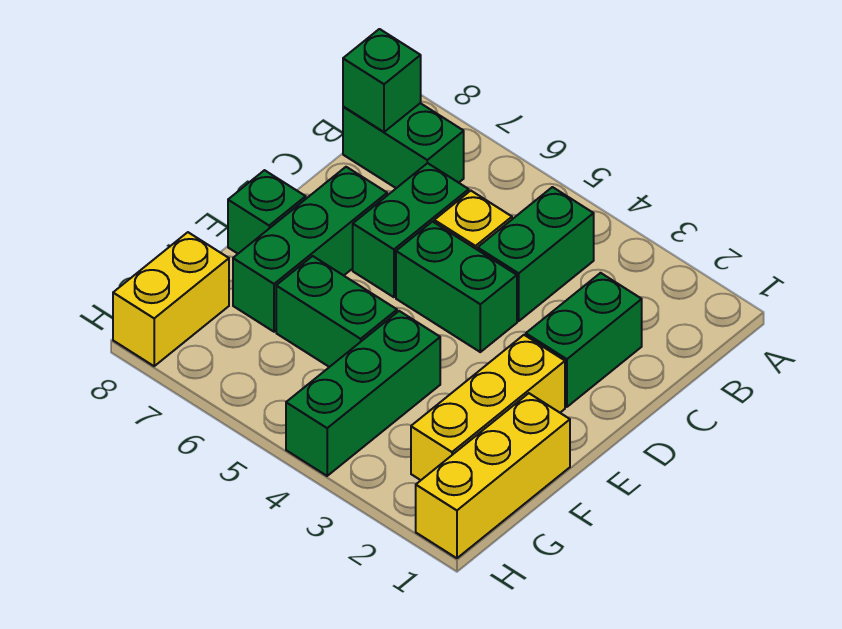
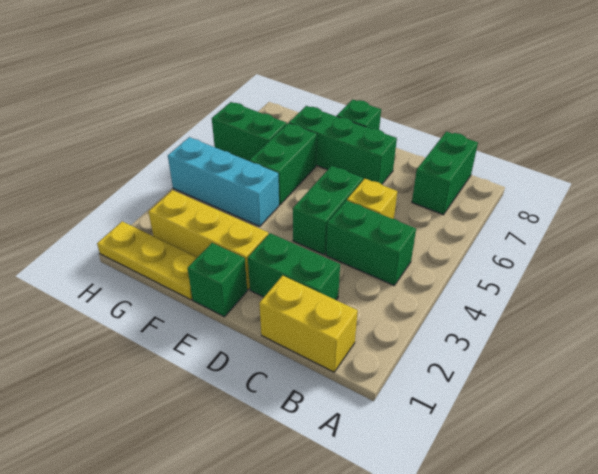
green brick B8 level 2 -> green brick E1 level 1
green brick C6:D6 level 1 -> green brick G6:H6 level 1
yellow brick F1:H1 level 1 -> yellow plate F1:H1 level 1
green brick F4:H4 level 1 -> cyan brick F4:H4 level 1
yellow brick G8:H8 level 1 -> yellow brick B1:C1 level 1

